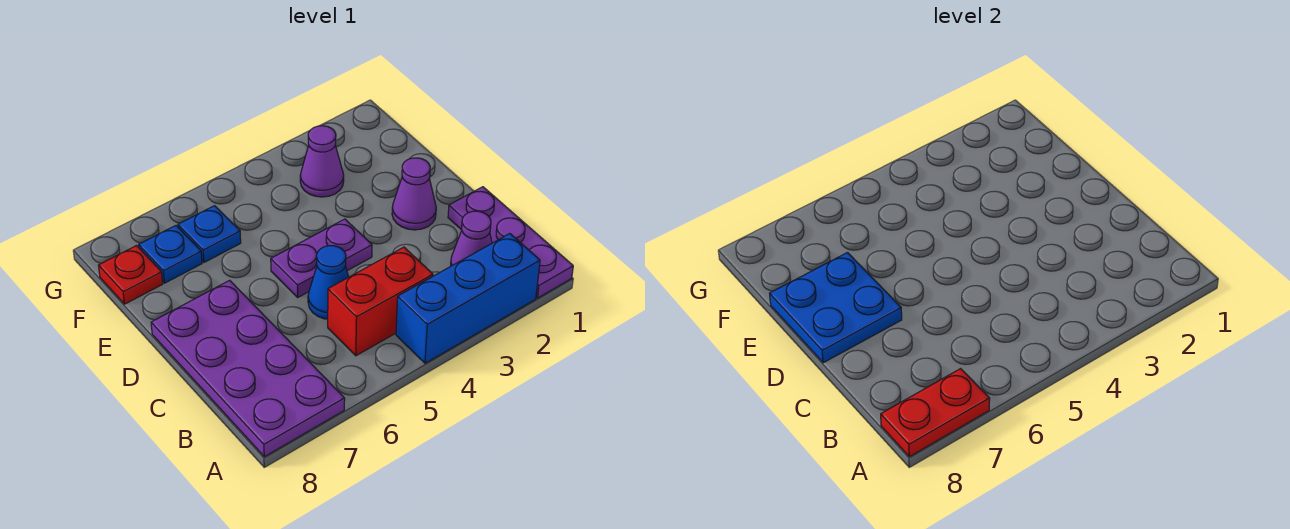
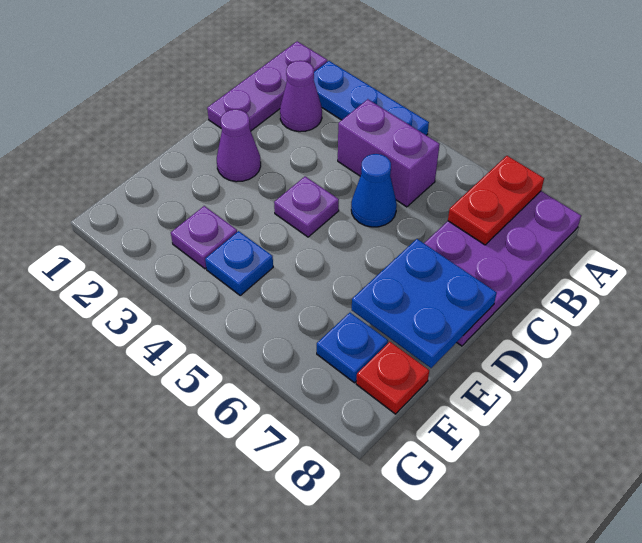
blue brick A2:A4 level 1 -> blue plate A2:A4 level 1
red plate A7:A8 level 2 -> red plate A7:B7 level 2
red brick B4:B5 level 1 -> purple brick B4:B5 level 1
purple plate D4:D5 level 1 -> purple plate D4 level 1
purple cone F3 level 1 -> purple plate F3 level 1
blue plate F6 level 1 -> blue plate F4 level 1

